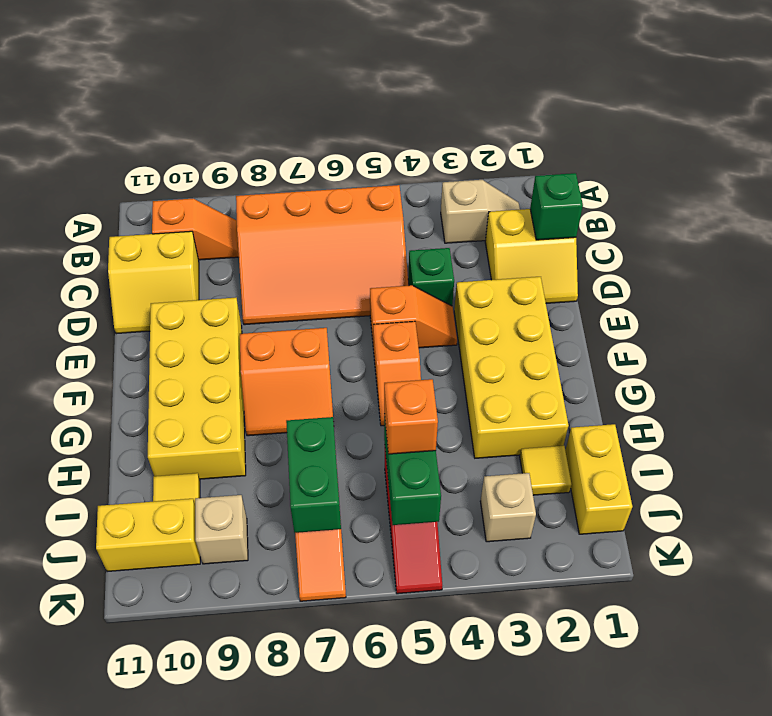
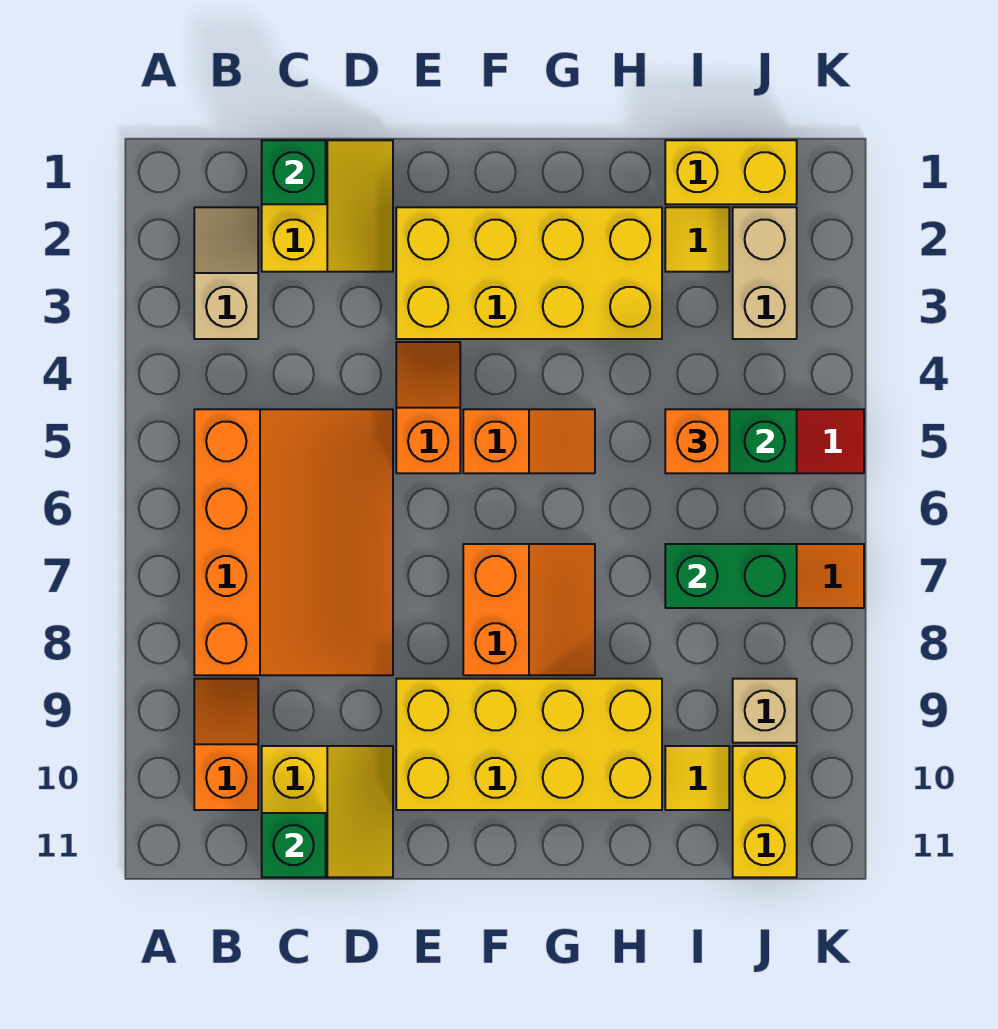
green brick D4 level 1 -> green brick C11 level 2
tan brick J3 level 1 -> tan brick J2:J3 level 1

